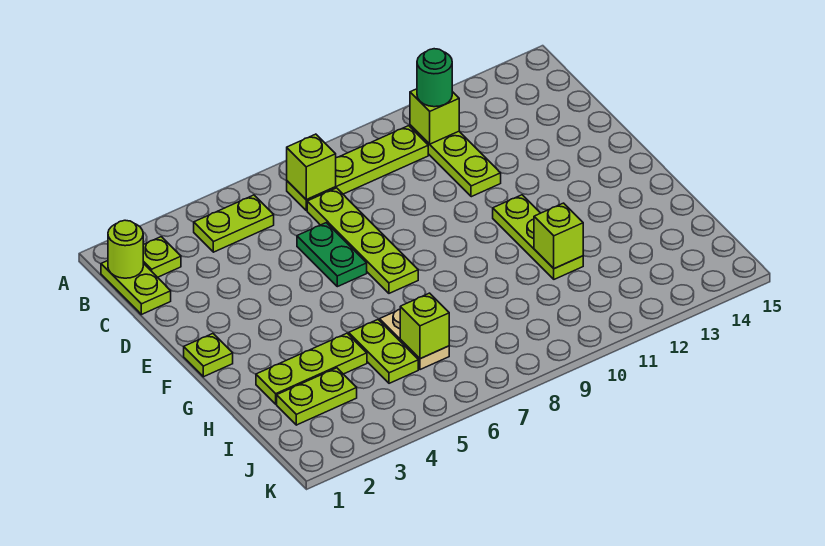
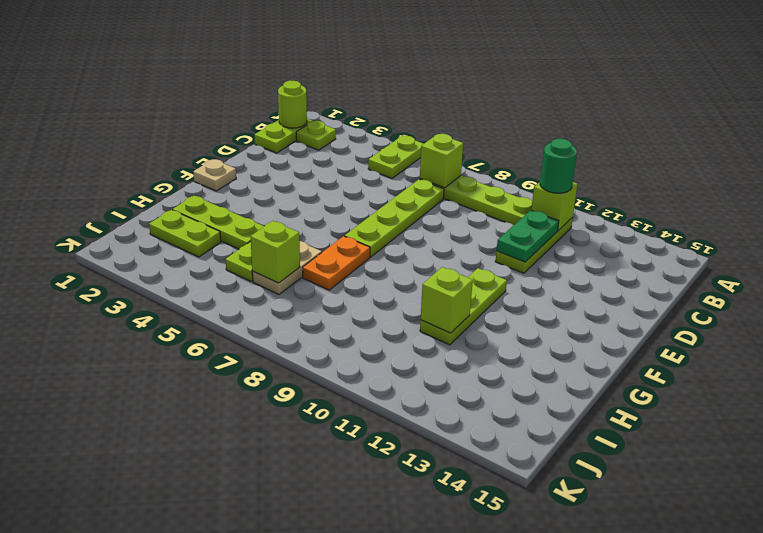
lime plate B4:B5 level 1 -> lime plate A5:B5 level 1
green plate D6:E6 level 1 -> green plate C11:D11 level 2
lime plate F1 level 1 -> tan plate F1 level 1
none -> orange plate G7:H7 level 1

